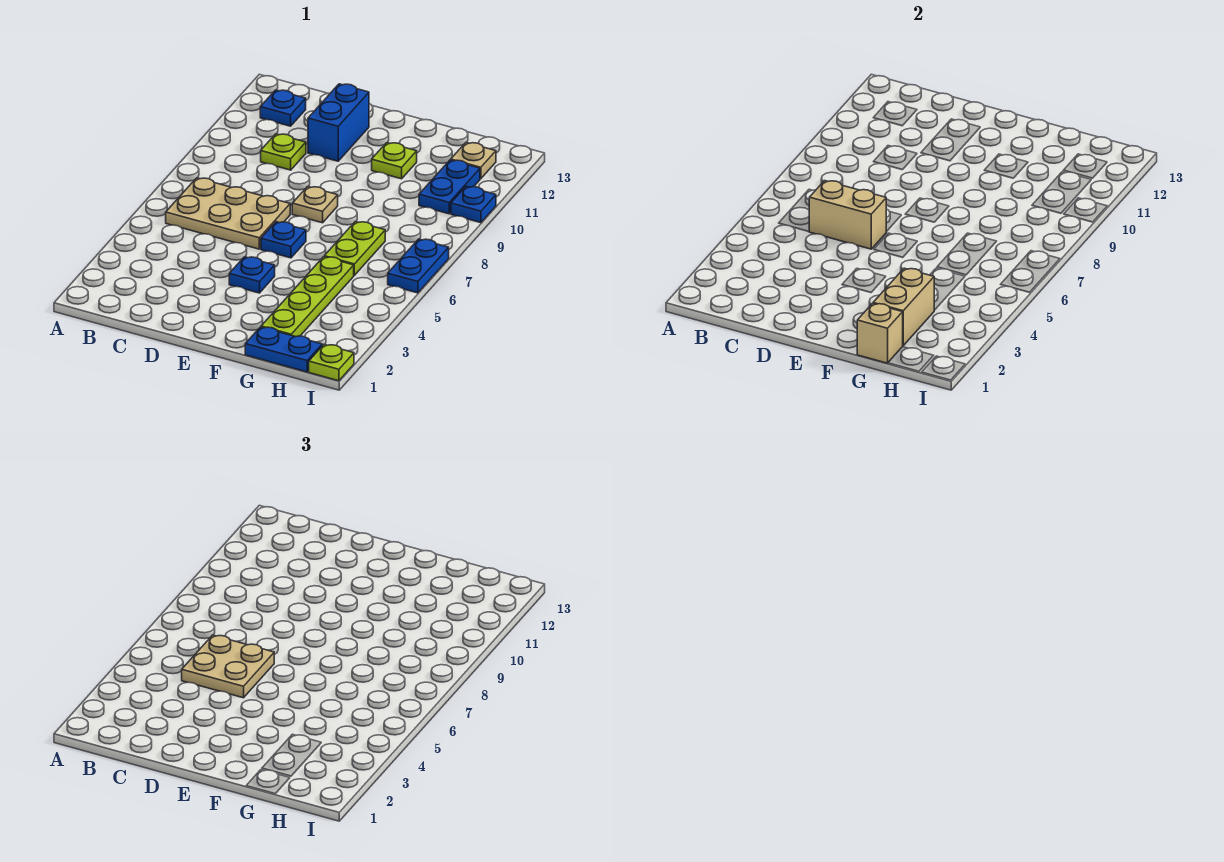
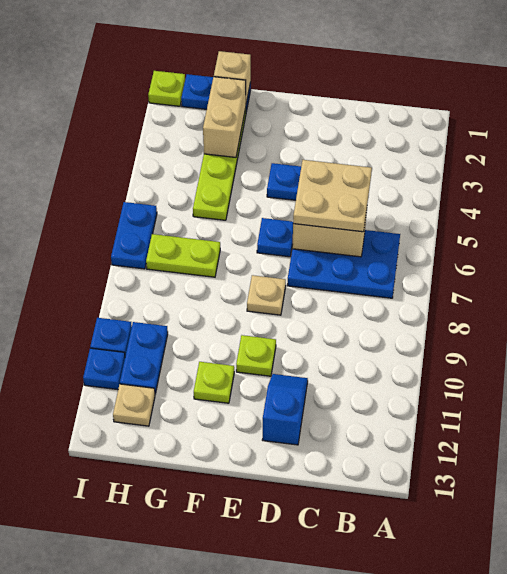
tan plate B6:D7 level 1 -> blue plate B6:D7 level 1
blue plate B12 level 1 -> blue plate I11 level 1
lime plate C10 level 1 -> lime plate E10 level 1
blue brick D11:D12 level 1 -> blue slope D11:D12 level 1 top 12
lime plate G6:G7 level 1 -> lime plate G7:H7 level 1

